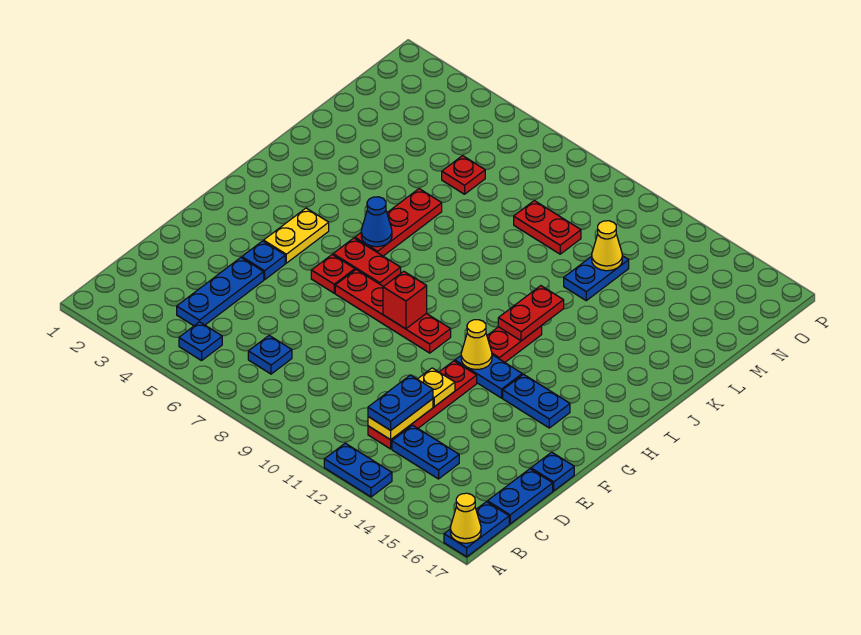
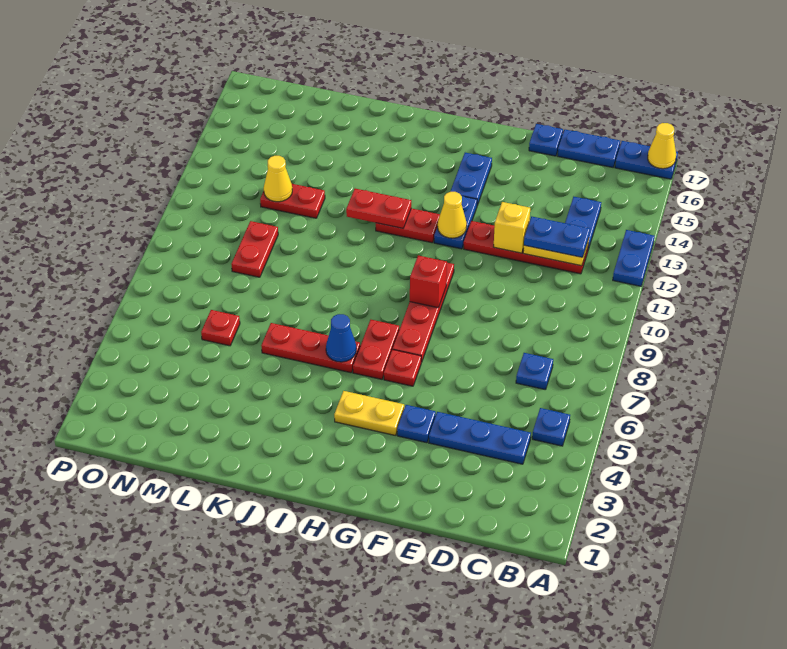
yellow plate E12 level 2 -> yellow brick E12 level 2
blue plate L12:M12 level 1 -> red plate L12:M12 level 1

